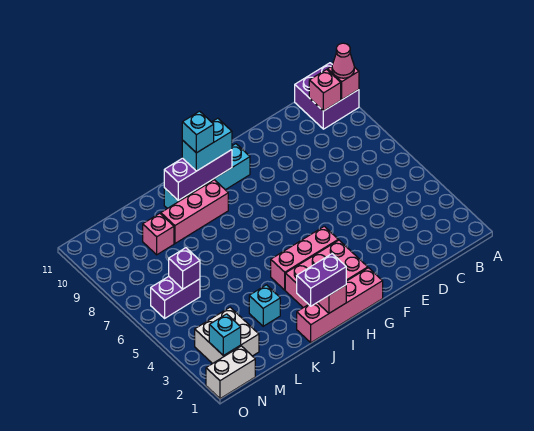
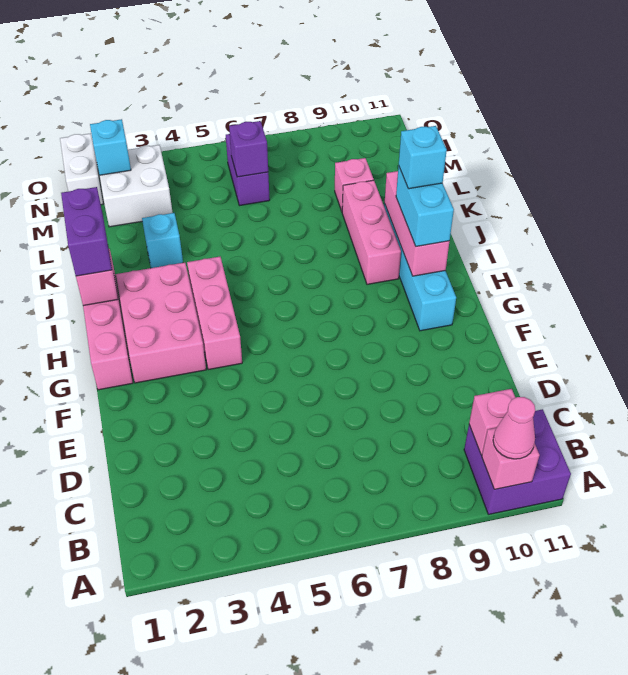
purple brick H10:J10 level 2 -> pink brick H10:J10 level 2

